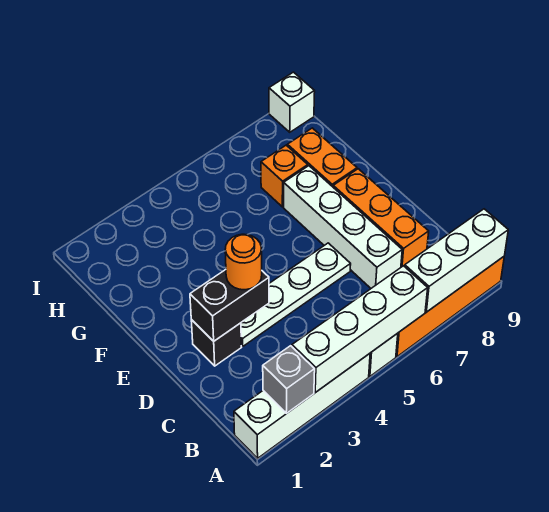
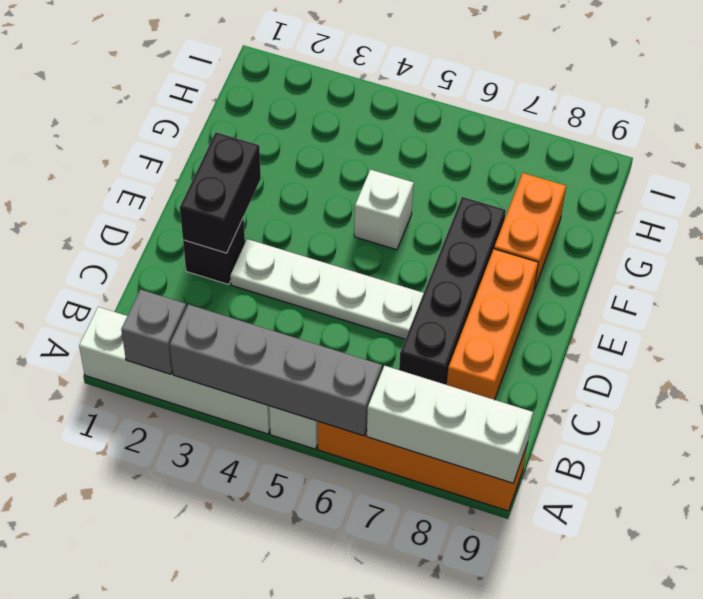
white brick A3:A6 level 2 -> grey brick A3:A6 level 2
white brick C7:F7 level 1 -> black brick C7:F7 level 1
black brick D2:D3 level 2 -> black brick D2:E2 level 2
orange round brick D3 level 3 -> none
orange brick G7 level 1 -> none
white brick I9 level 1 -> white brick F5 level 1

